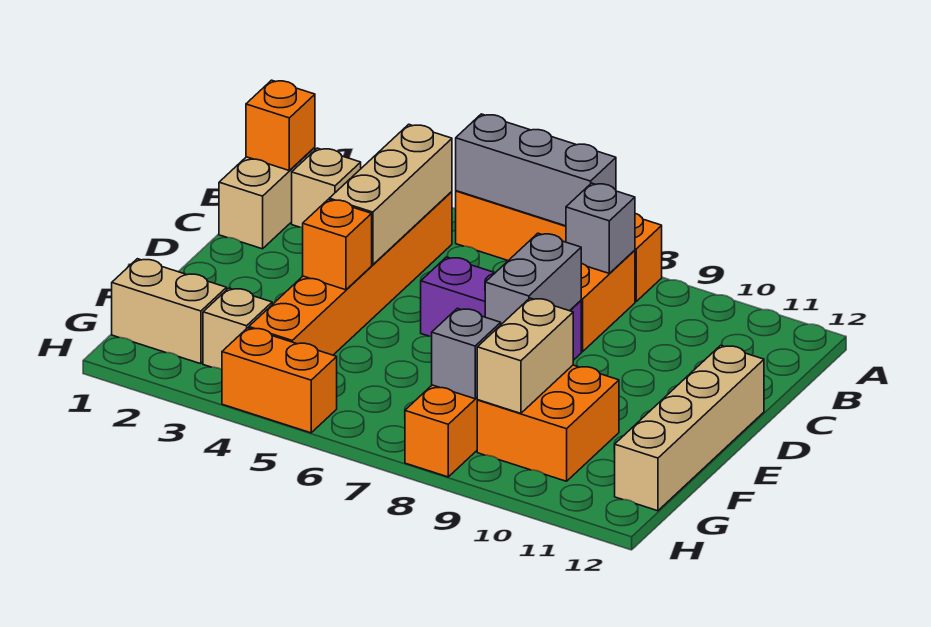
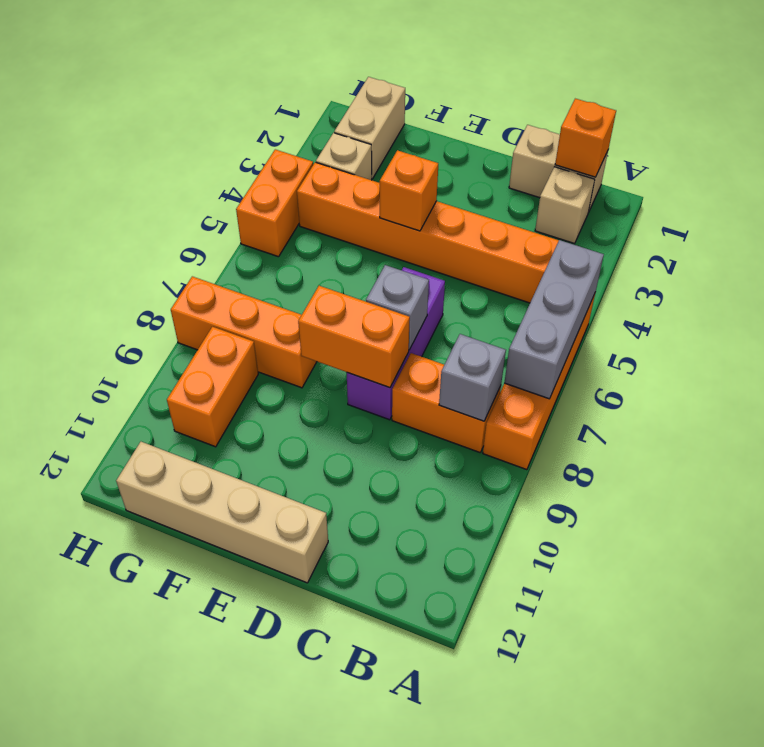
tan brick B4:D4 level 2 -> none
grey brick D8:E8 level 2 -> orange brick D8:E8 level 2
orange brick F9:G10 level 1 -> orange brick G9:G10 level 1
tan brick F9:G9 level 2 -> none
grey brick G8 level 2 -> grey brick D7 level 2

